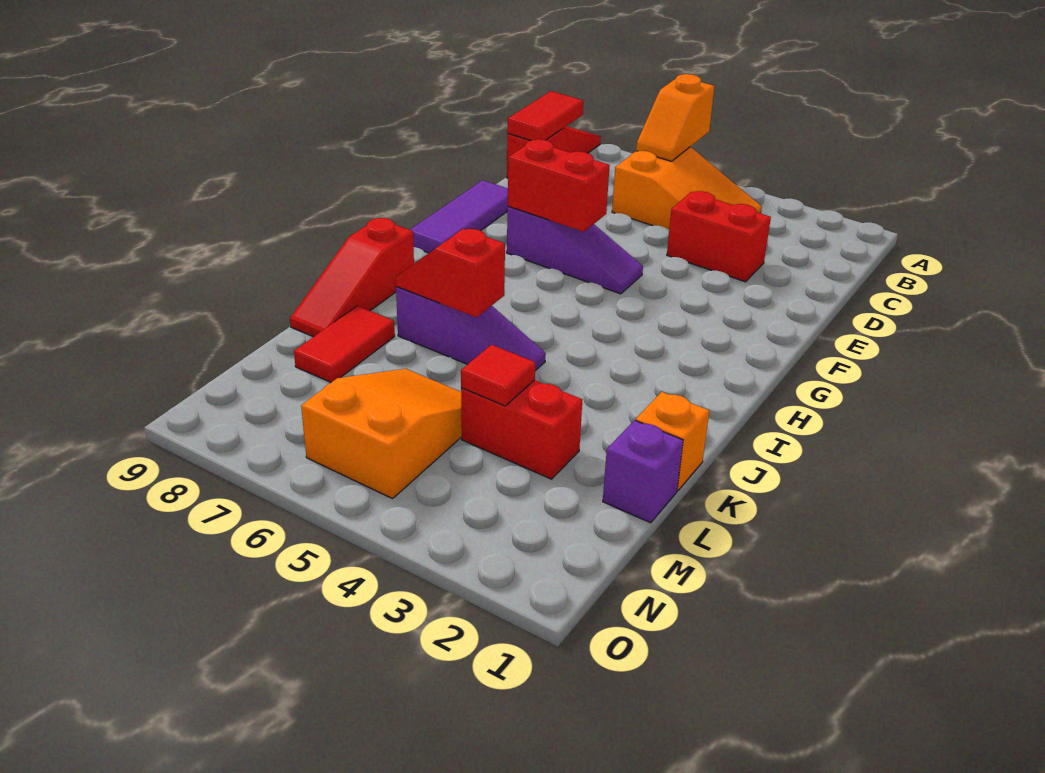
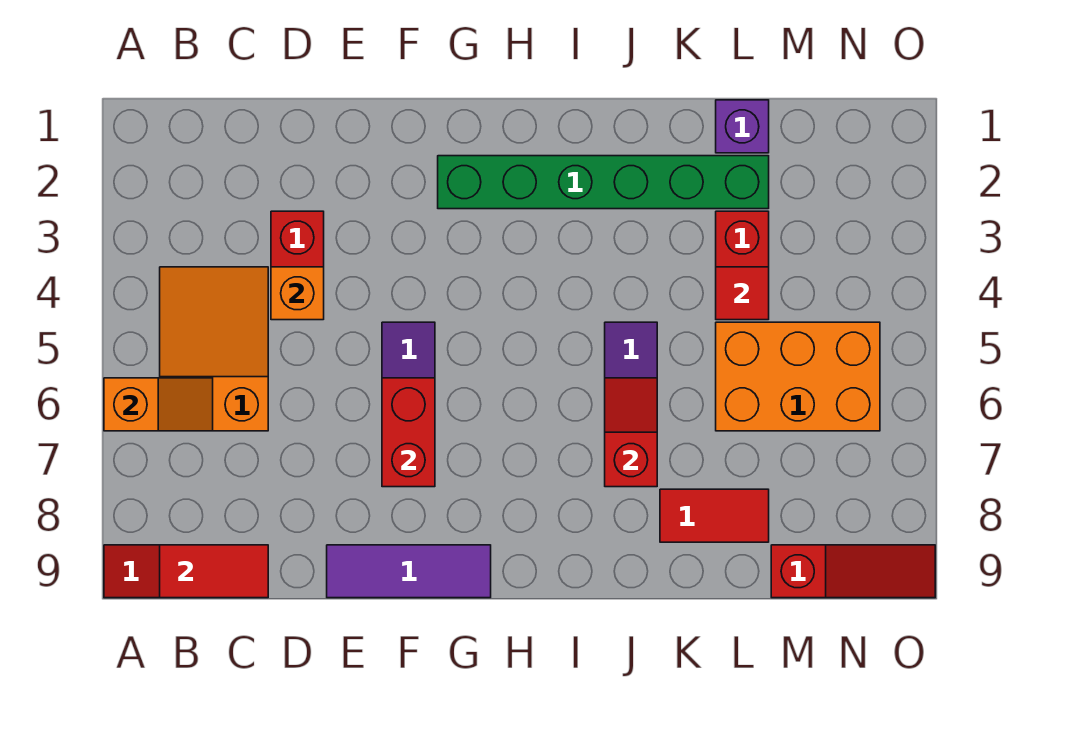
none -> green brick G2:L2 level 1
red slope I9:K9 level 1 top I -> red slope M9:O9 level 1 top M
red slope J6:J7 level 2 top 6 -> red slope J6:J7 level 2 top 7
orange brick K1 level 1 -> orange brick D4 level 2
orange slope L5:N6 level 1 top N -> orange brick L5:N6 level 1

